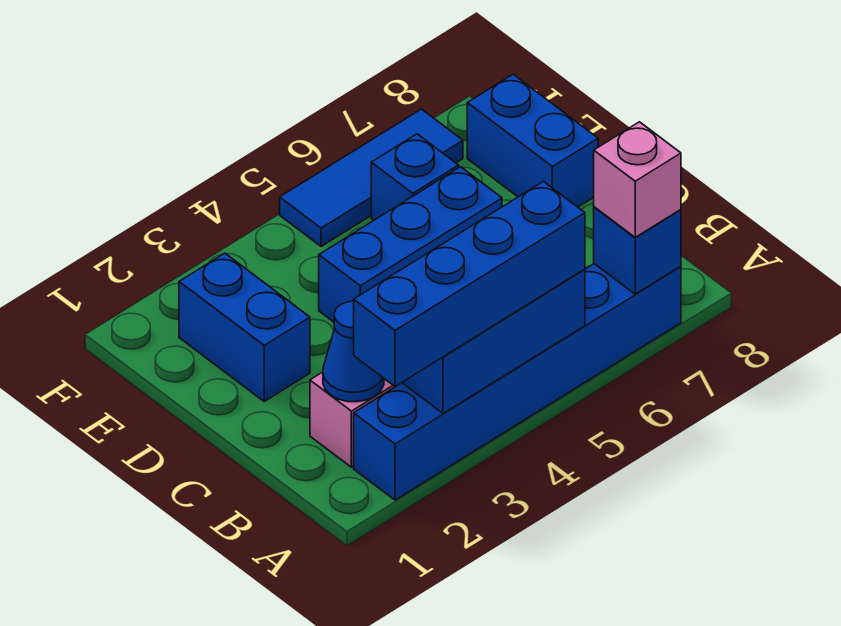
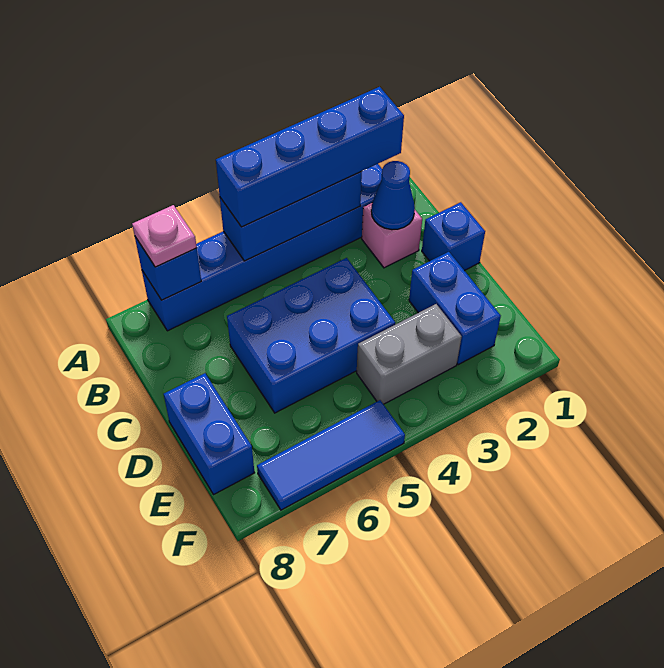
pink brick A7 level 3 -> pink plate A7 level 3
blue brick D4:D6 level 1 -> blue brick C4:D6 level 1
none -> grey brick E3:E4 level 1
blue brick E6 level 1 -> blue brick C1 level 1

